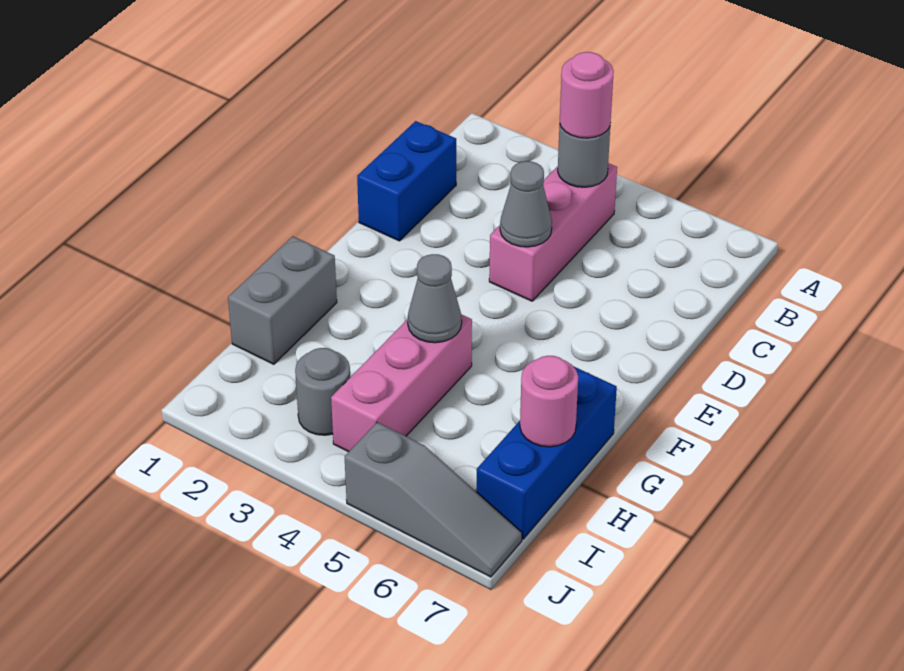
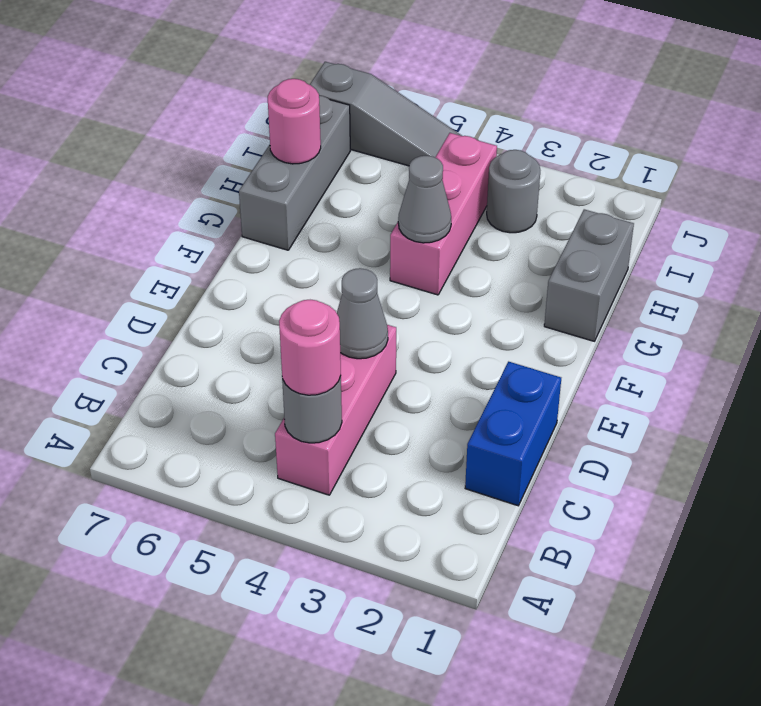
blue brick G7:I7 level 1 -> grey brick G7:I7 level 1
grey slope J5:J7 level 1 top 5 -> grey slope J5:J7 level 1 top 7

